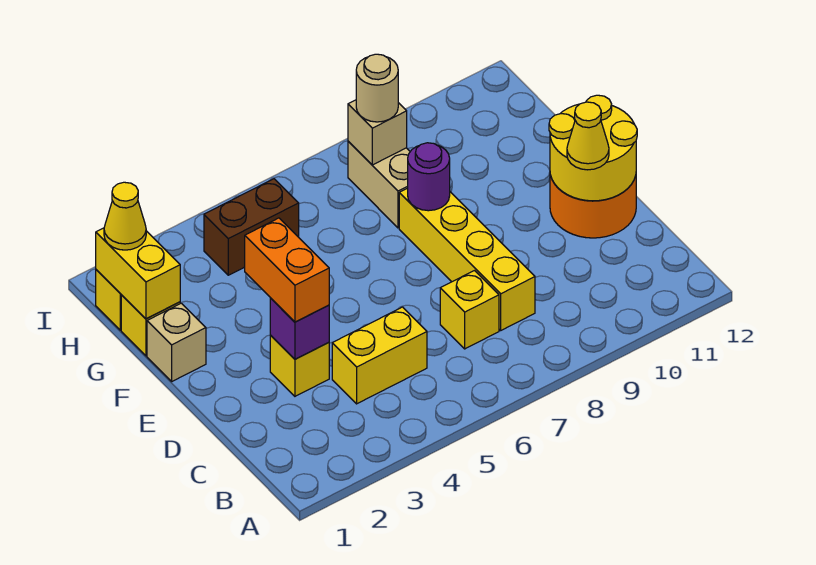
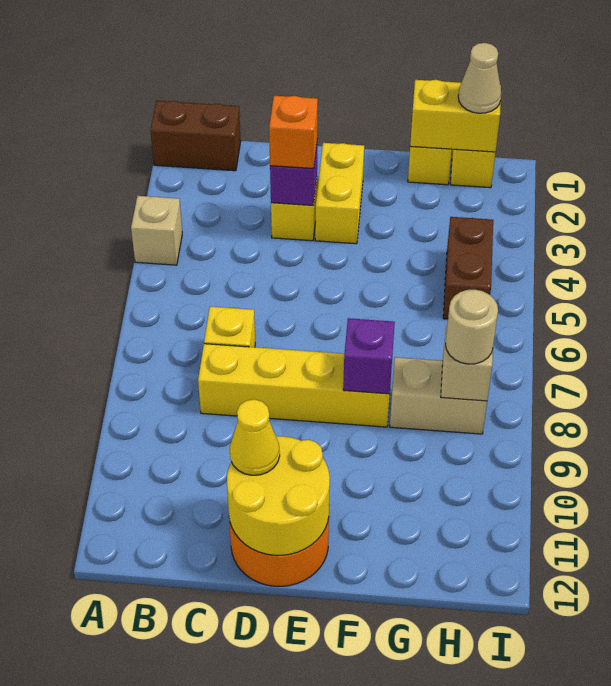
none -> brown brick A1:B1 level 1
yellow brick C4:C5 level 1 -> yellow brick E2:E3 level 1
orange brick D3:E3 level 3 -> orange brick D3 level 3
tan brick F1 level 1 -> tan brick A4 level 1
purple round brick F8 level 2 -> purple brick F8 level 2
yellow cone H1 level 3 -> tan cone H1 level 3

